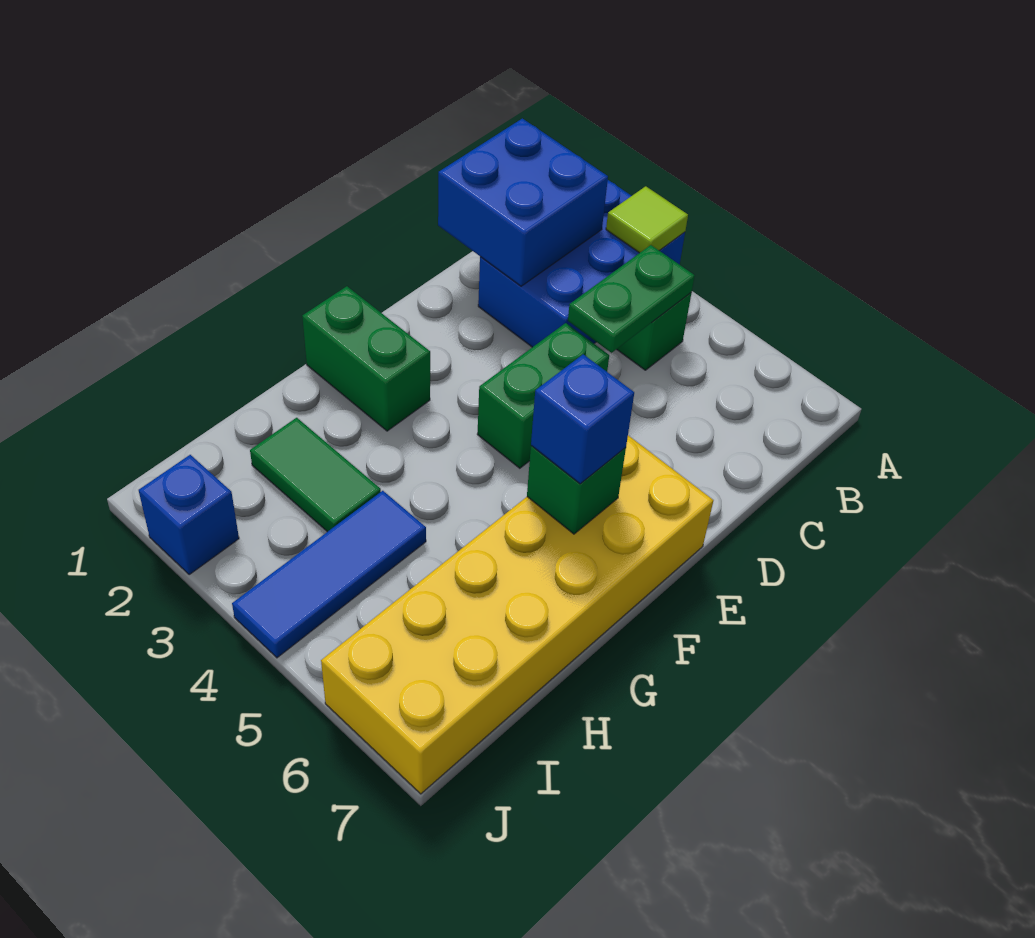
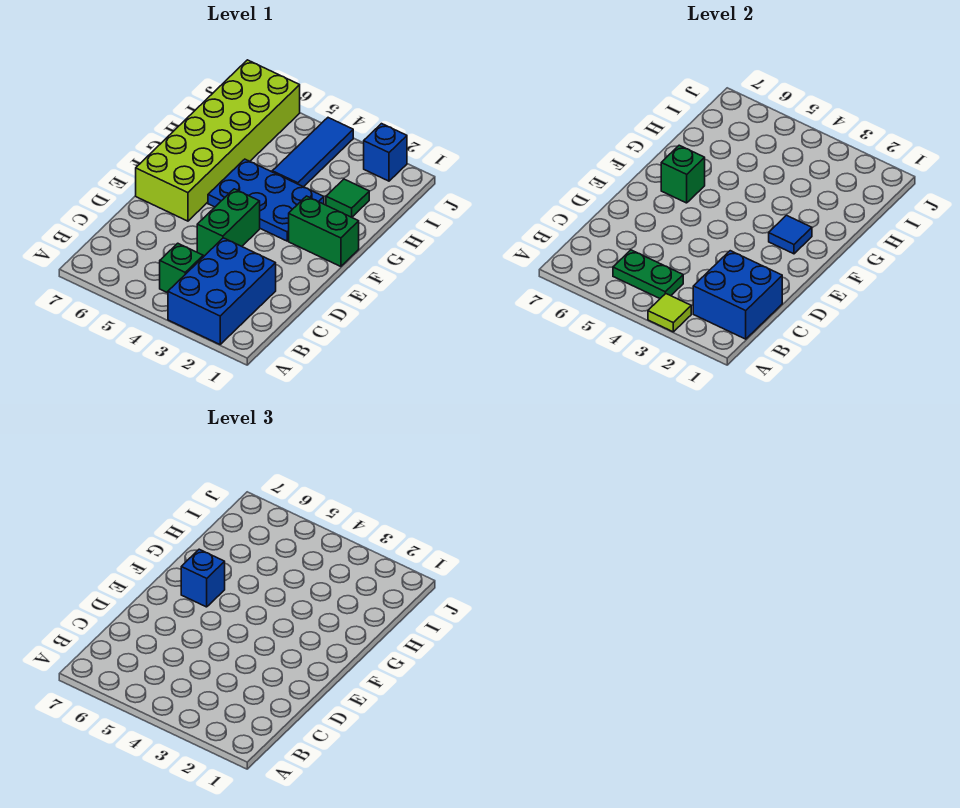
green plate B4:C4 level 2 -> green plate B4:B5 level 2
yellow brick E6:J7 level 1 -> lime brick E6:J7 level 1
none -> blue tile F2 level 2
none -> blue plate F3:G5 level 1
green tile H2:H3 level 1 -> green tile H2 level 1

